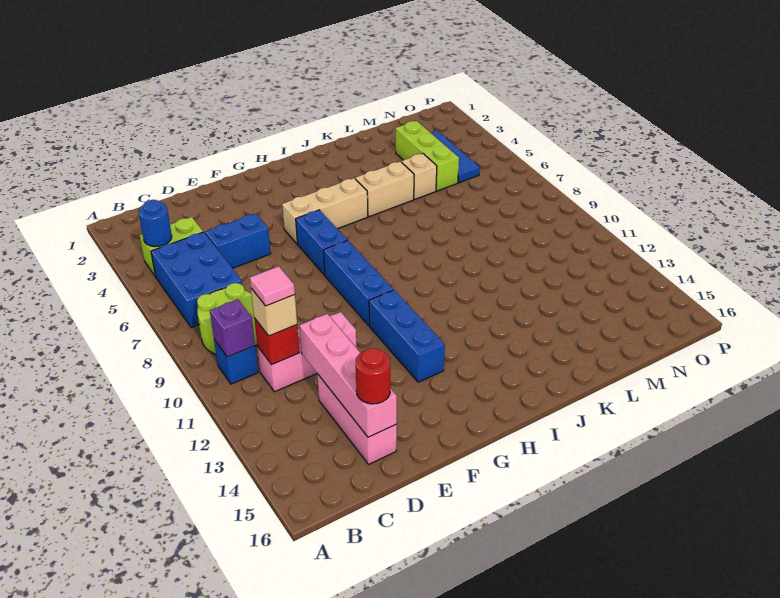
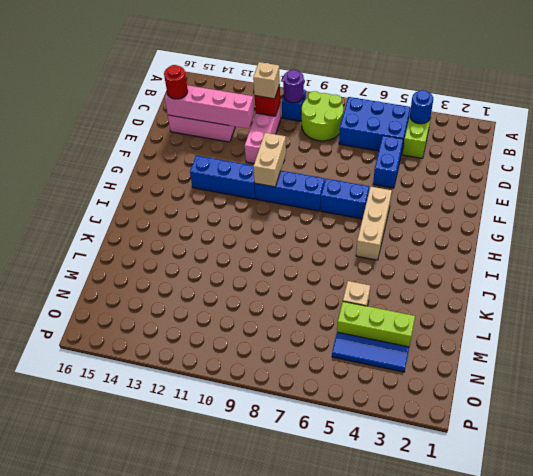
purple brick B10 level 2 -> purple round brick B10 level 2
pink tile C11 level 4 -> none
tan brick J5:K5 level 1 -> tan brick F10:G10 level 2

